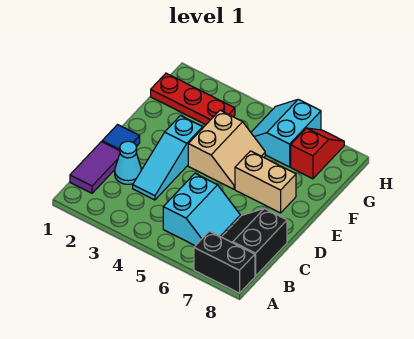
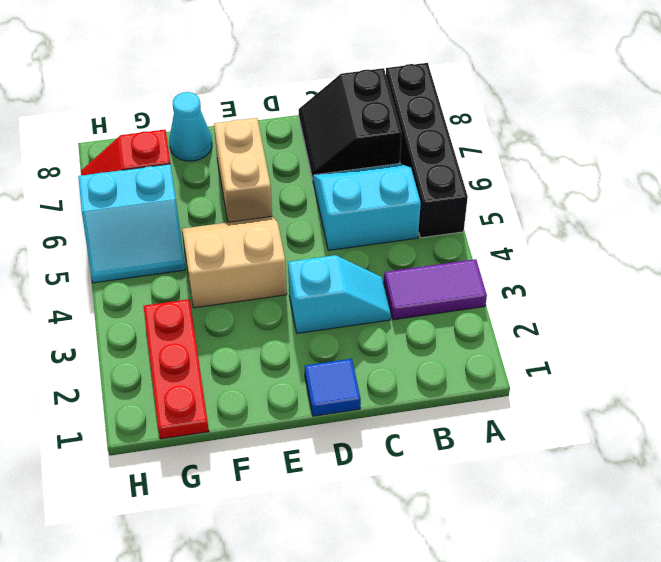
black brick A7:A8 level 1 -> black brick A5:A8 level 1
purple tile B1:C1 level 1 -> purple tile A3:B3 level 1
black slope B7:C8 level 1 top 8 -> black slope B7:C8 level 1 top B
cyan cone C2 level 1 -> cyan cone F8 level 1
cyan slope C3:E3 level 1 top E -> cyan slope C3:D3 level 1 top D

